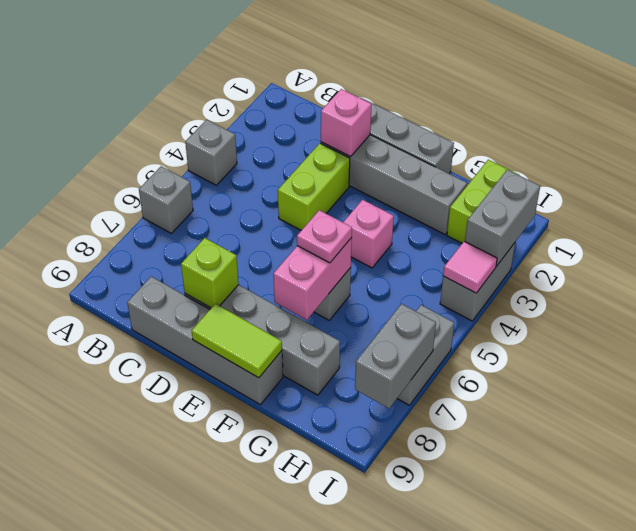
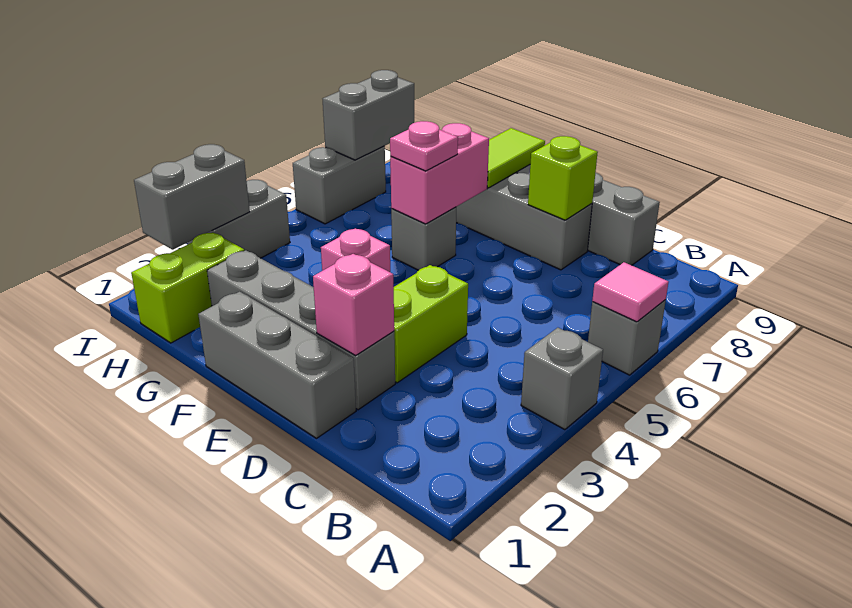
lime tile E9:F9 level 2 -> lime tile F8:F9 level 2
pink tile I4 level 2 -> pink tile A6 level 2

